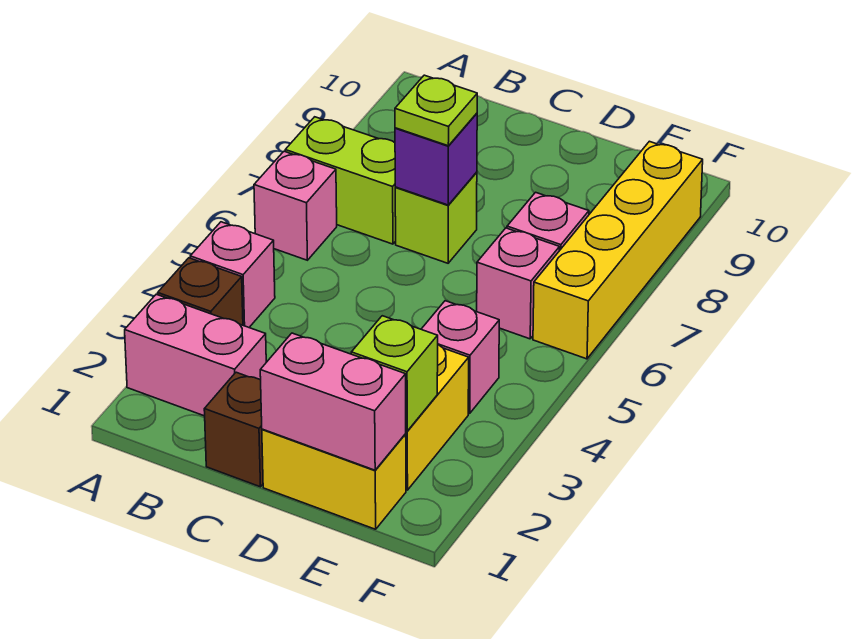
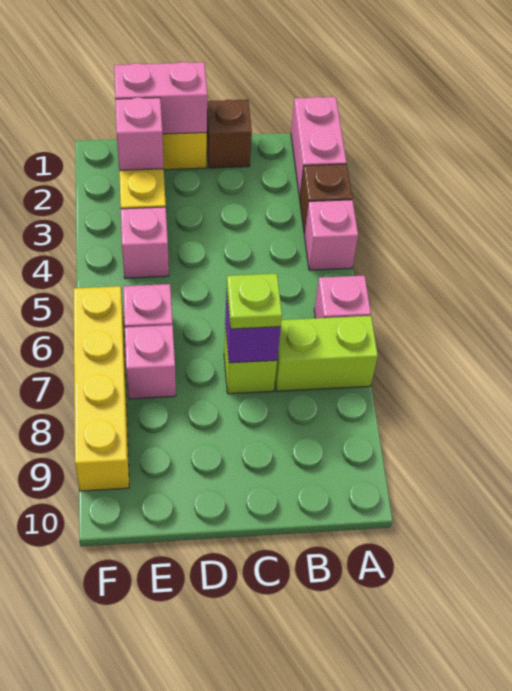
pink brick A2:B2 level 1 -> pink brick A1:A2 level 1
lime brick E2 level 2 -> pink brick E2 level 2

